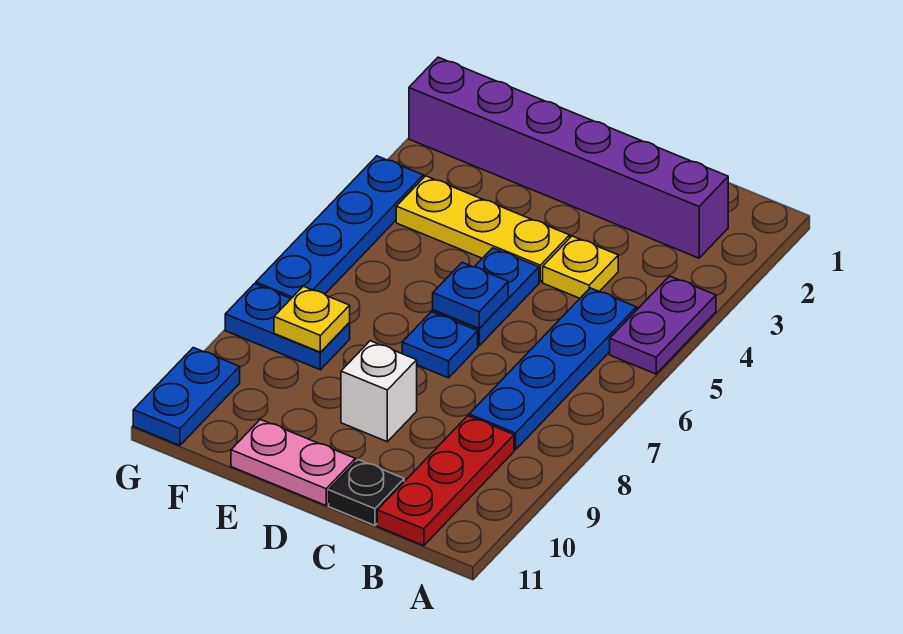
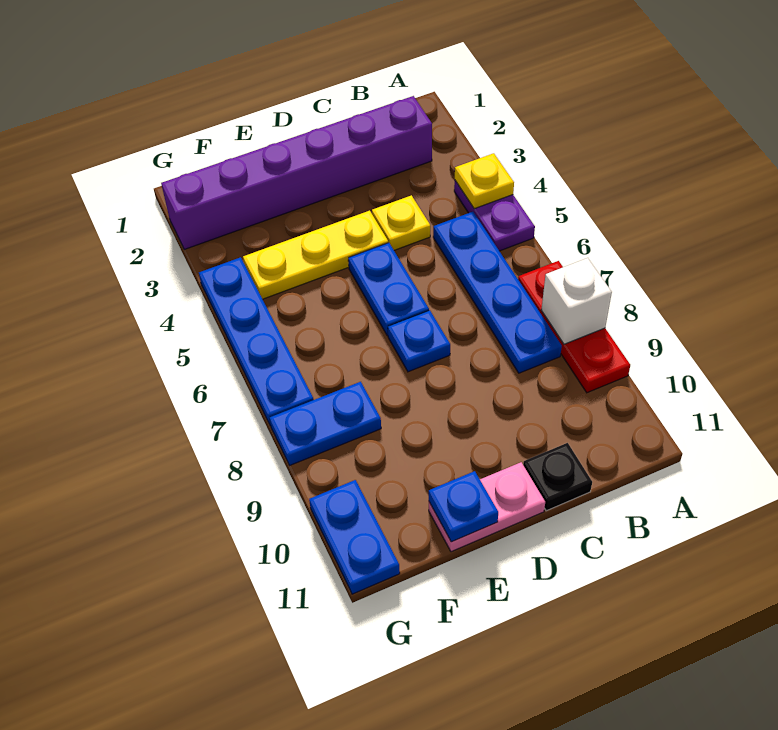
red plate B9:B11 level 1 -> red plate A7:A9 level 1
blue plate D6 level 2 -> blue plate E11 level 2
white brick D9 level 1 -> white brick A8 level 2
yellow plate F8 level 2 -> yellow plate A4 level 2

